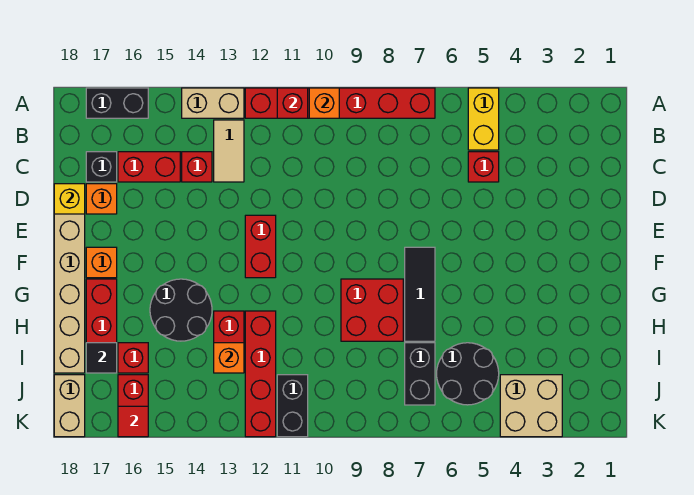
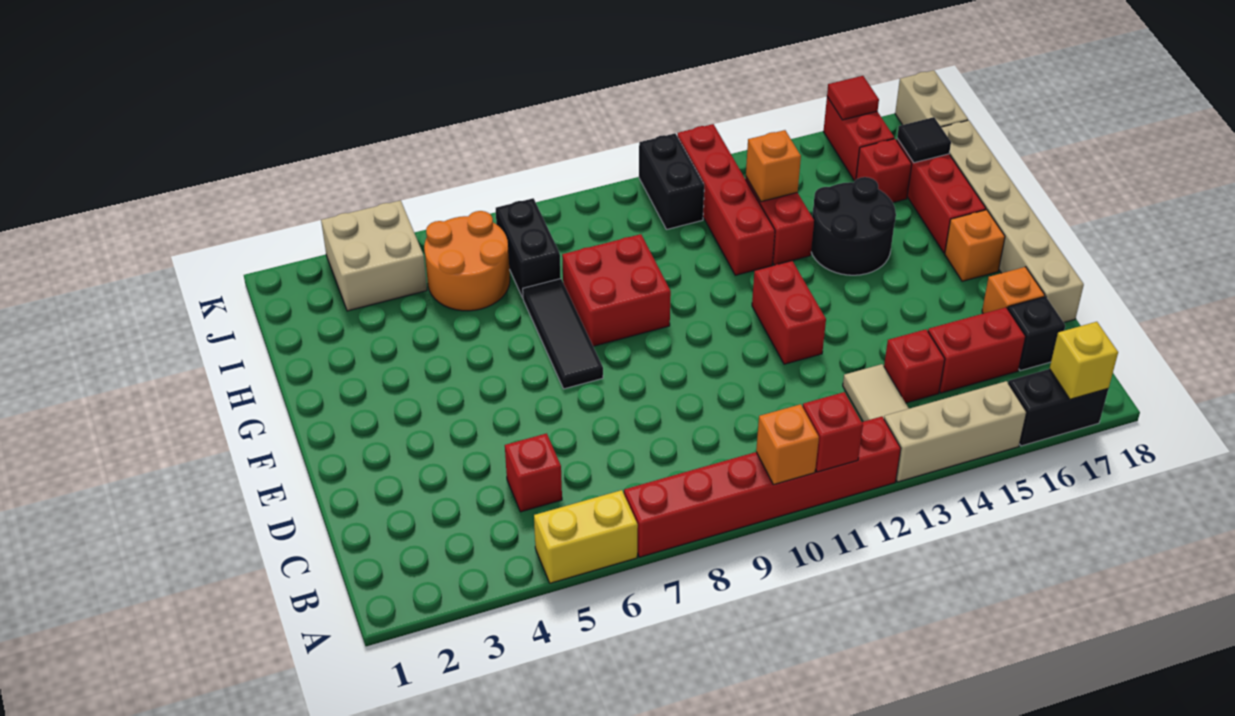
yellow brick A5:B5 level 1 -> yellow brick A5:A6 level 1
tan brick A13:A14 level 1 -> tan brick A13:A15 level 1
yellow brick D18 level 2 -> yellow brick A17 level 2
black round brick I5:J6 level 1 -> orange round brick I5:J6 level 1

